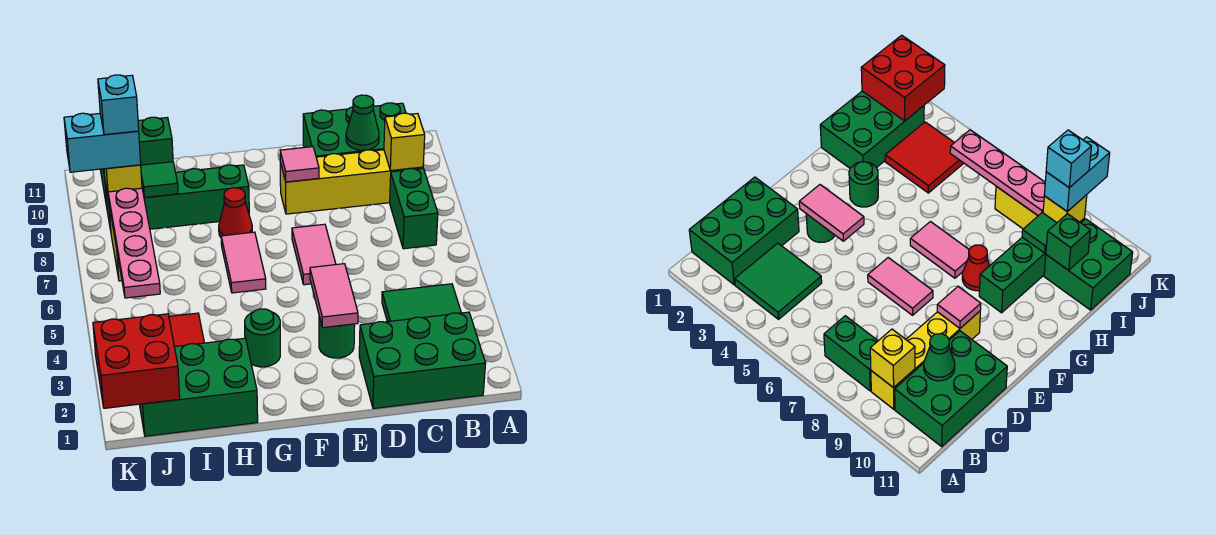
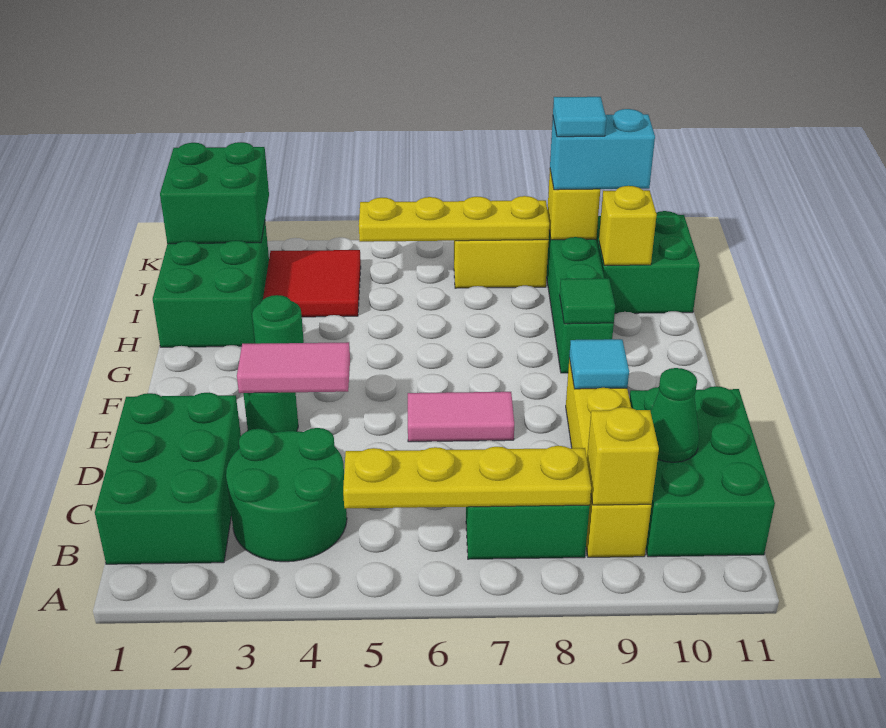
green tile B3:C4 level 1 -> green round brick B3:C4 level 1
none -> yellow plate B5:B8 level 2
pink tile E9 level 2 -> cyan tile E9 level 2
pink tile G6:G7 level 1 -> none
red cone G8 level 1 -> none
green tile I9 level 2 -> green tile G9 level 2
green brick I10 level 2 -> yellow brick I10 level 2
red brick J1:K2 level 2 -> green brick J1:K2 level 2
pink plate J5:J8 level 2 -> yellow plate J5:J8 level 2
cyan brick J9:K9 level 3 -> cyan brick J9:J10 level 3
cyan brick J9 level 4 -> cyan tile J9 level 4

